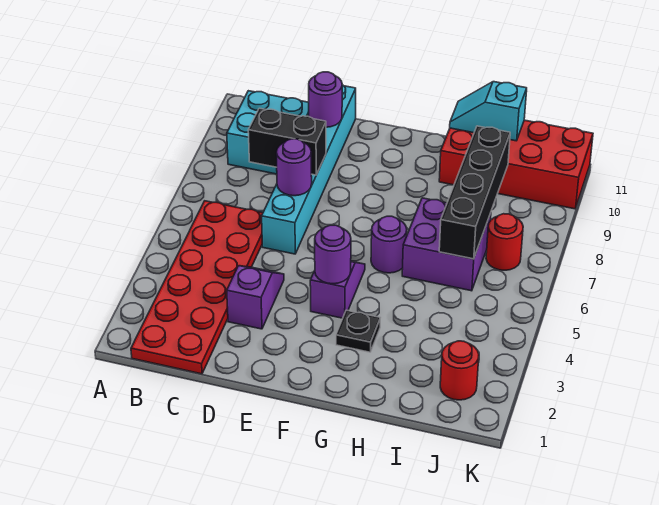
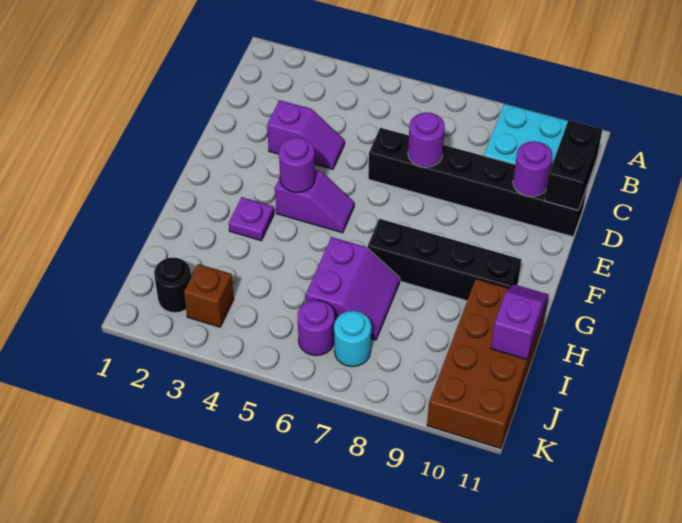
red plate B1:C6 level 1 -> none
black brick C8:D8 level 2 -> black brick C11:D11 level 2
cyan brick D6:D11 level 1 -> black brick D6:D11 level 1
black plate G3 level 1 -> purple plate G3 level 1
purple round brick G6 level 1 -> purple round brick J6 level 1
purple brick H6:I7 level 1 -> purple slope H6:I7 level 1 top 6
red brick H10:K11 level 1 -> brown brick H10:K11 level 1
cyan slope H11:I11 level 2 top I -> purple slope H11:I11 level 2 top I
black brick I6:I9 level 2 -> black brick G7:G10 level 1
red round brick J2 level 1 -> black round brick J2 level 1
none -> brown brick J3 level 1
red round brick J7 level 1 -> cyan round brick J7 level 1

